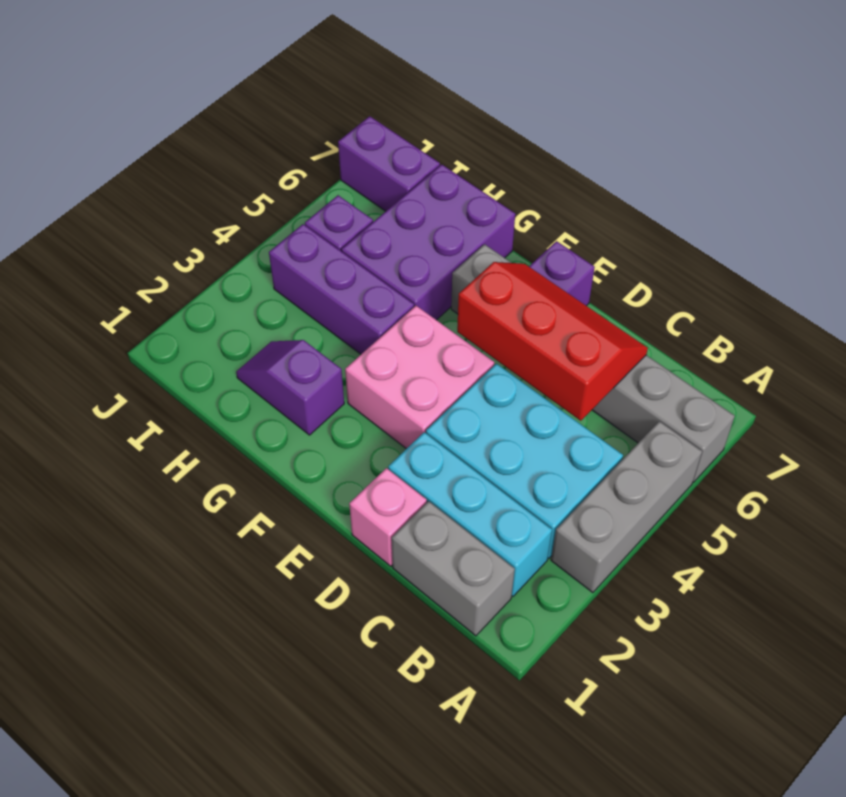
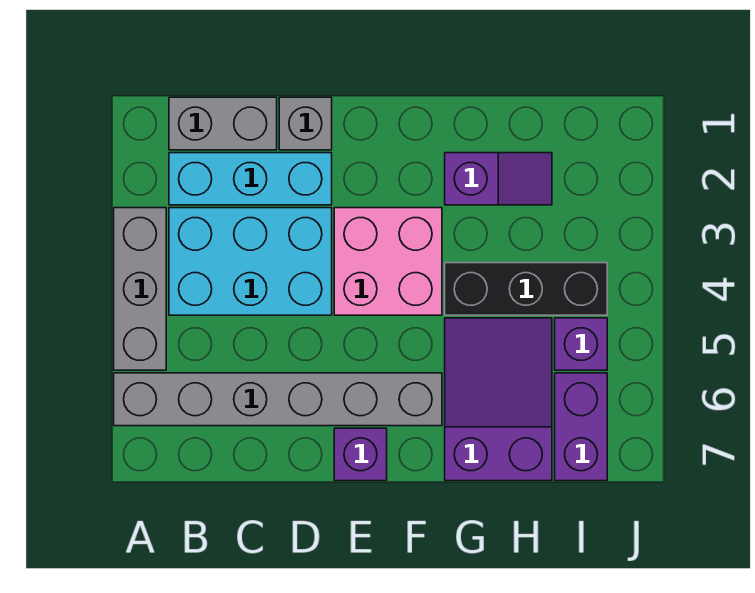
red slope C5:E6 level 2 top 5 -> none
pink brick D1 level 1 -> grey brick D1 level 1
purple brick G4:I4 level 1 -> black brick G4:I4 level 1
purple brick G5:H7 level 1 -> purple slope G5:H7 level 1 top 7
purple brick I7:J7 level 1 -> purple brick I6:I7 level 1

